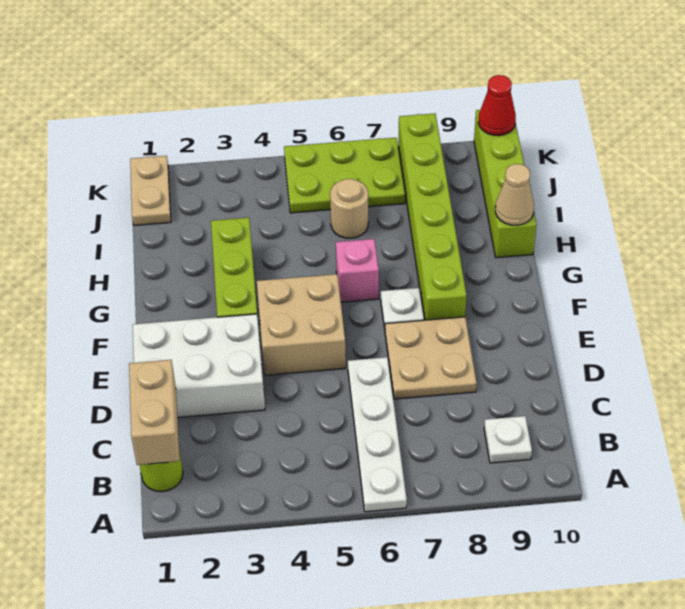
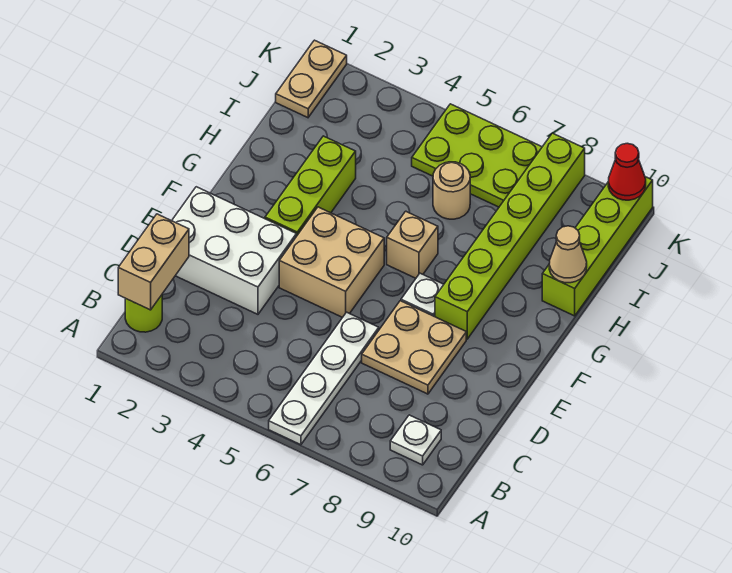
pink brick G6 level 1 -> tan brick G6 level 1

